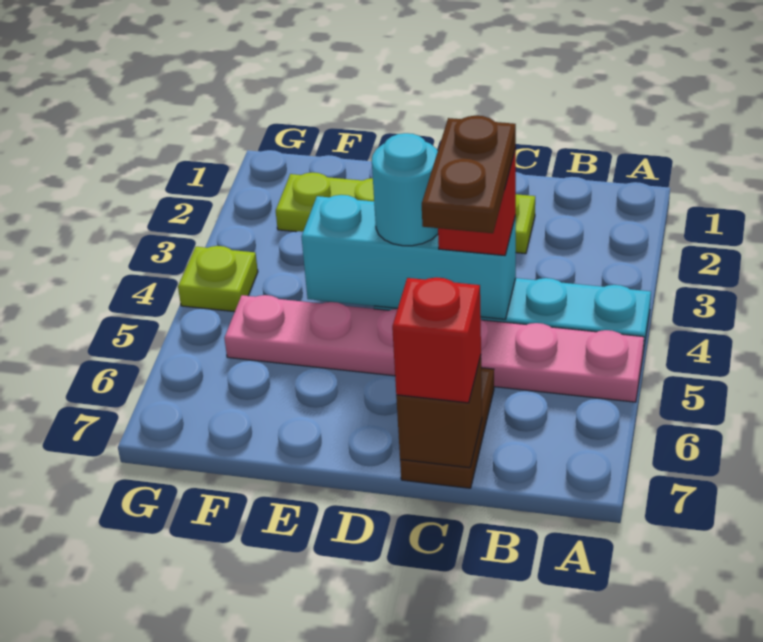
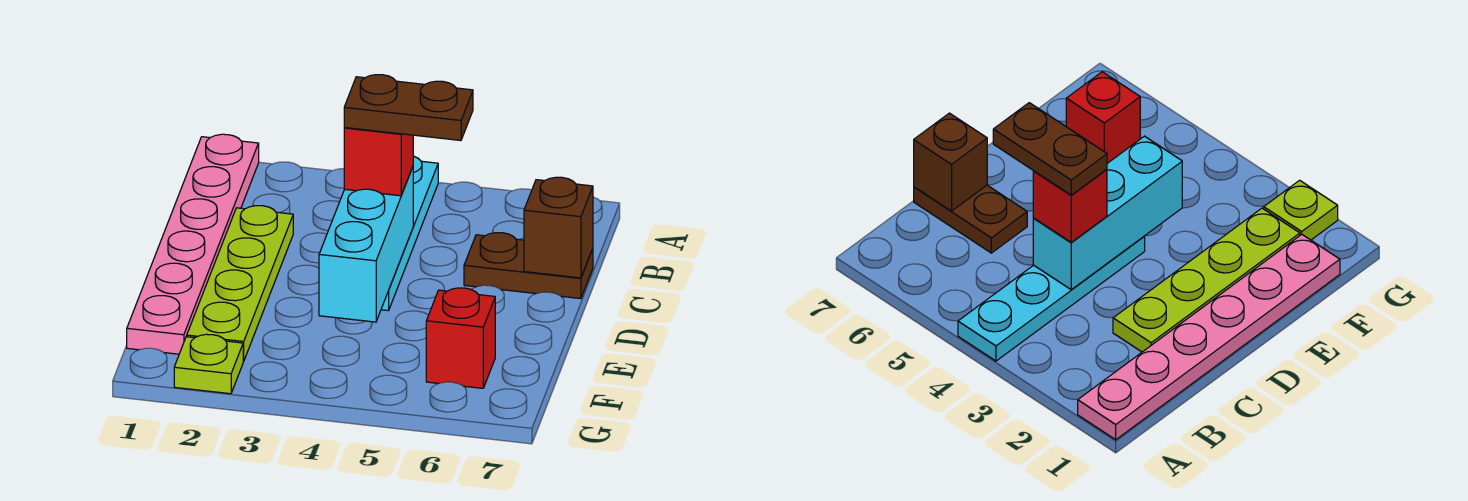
pink plate A5:F5 level 1 -> pink plate A1:F1 level 1
red brick C7 level 3 -> red brick F6 level 1
cyan round brick D4 level 3 -> none
lime plate G4 level 1 -> lime plate G2 level 1

